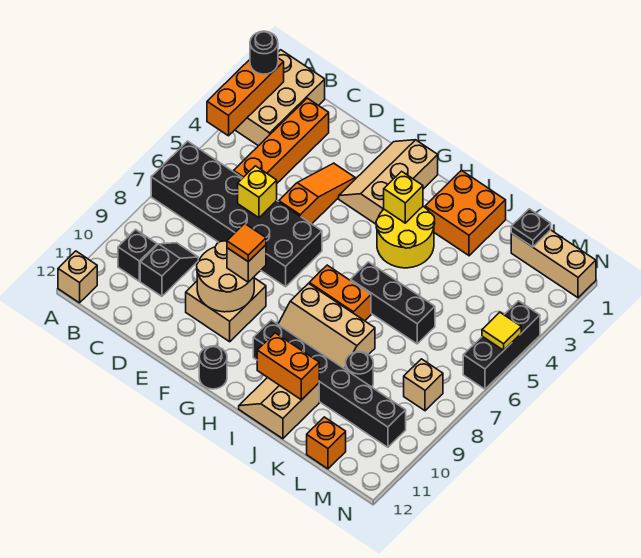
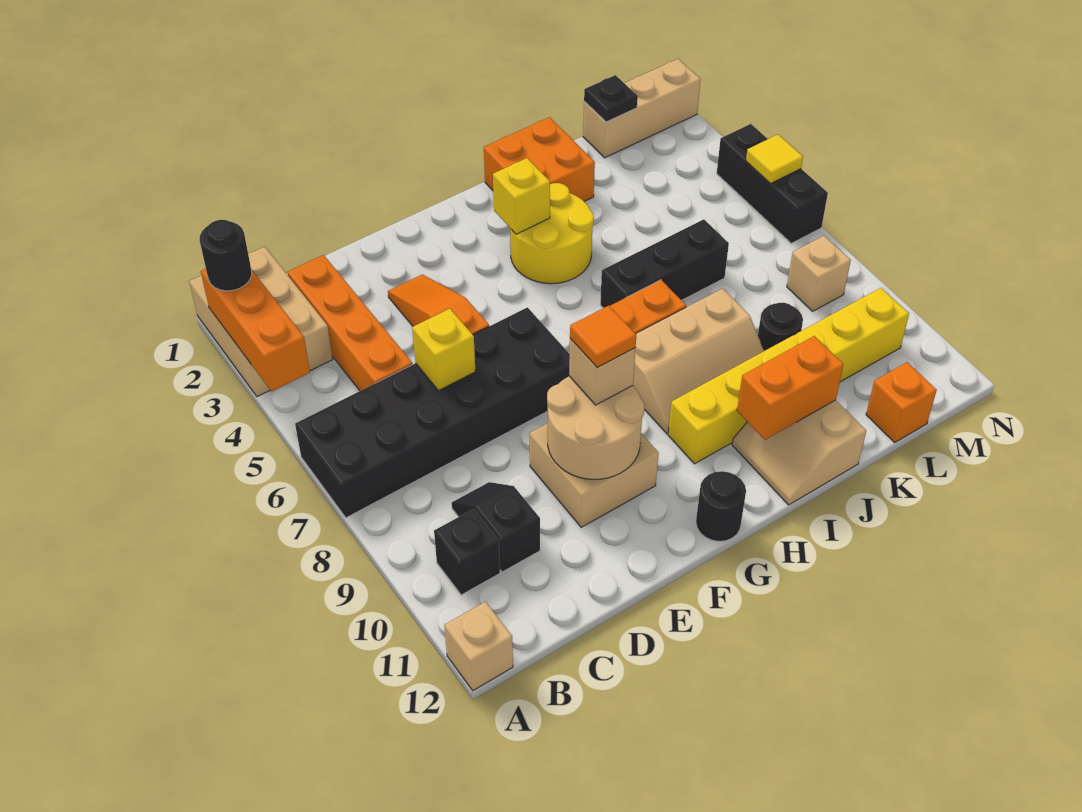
tan slope F1:G3 level 1 top G -> none
black brick H10:M10 level 1 -> yellow brick H10:M10 level 1

